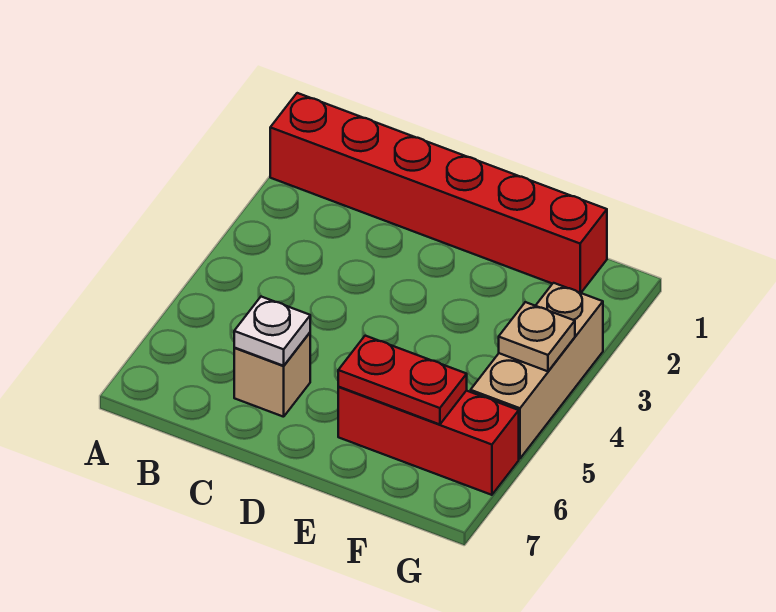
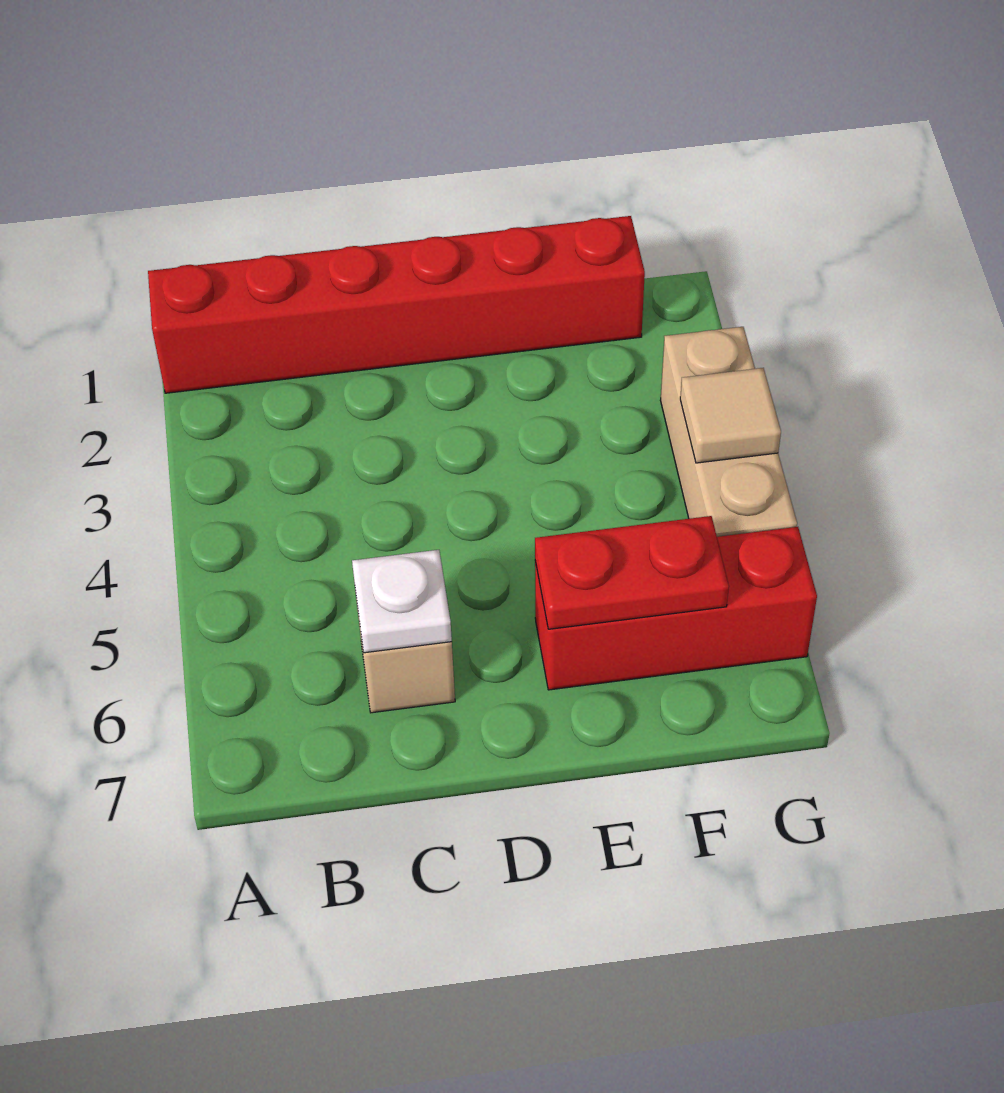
tan plate G4 level 2 -> tan tile G4 level 2

